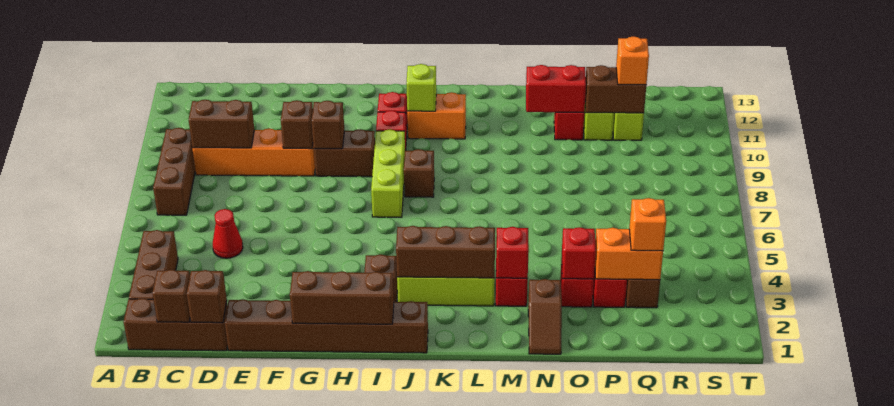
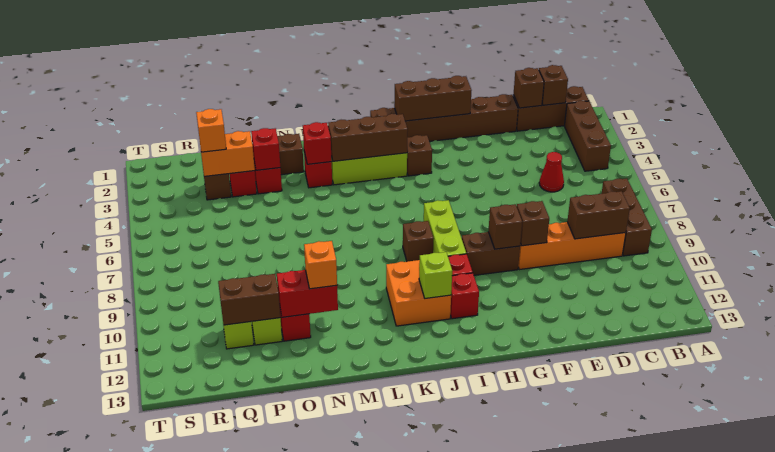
orange brick J11:K11 level 1 -> orange brick J10:K11 level 1
orange brick Q11 level 3 -> orange brick N11 level 3

